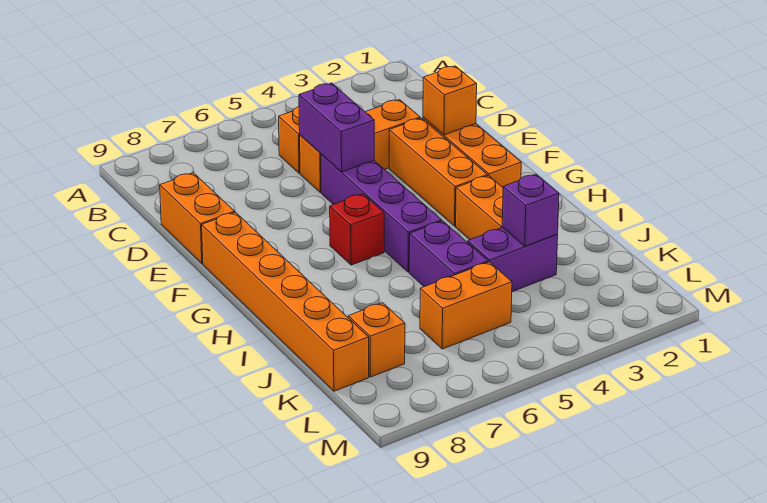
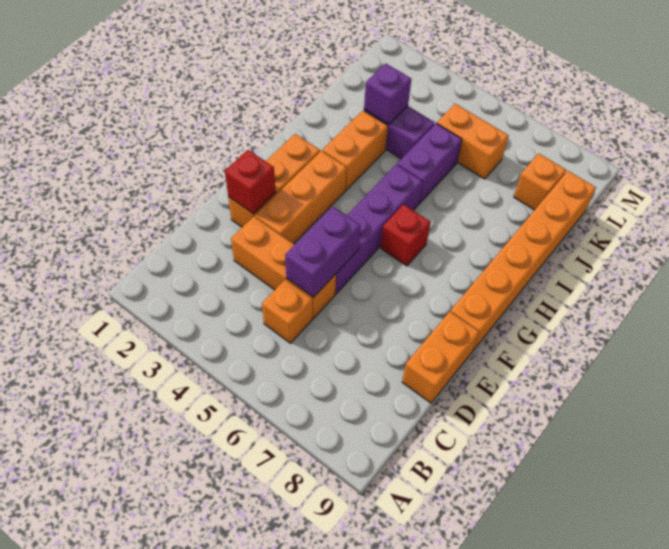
orange brick E2 level 2 -> red brick E2 level 2

